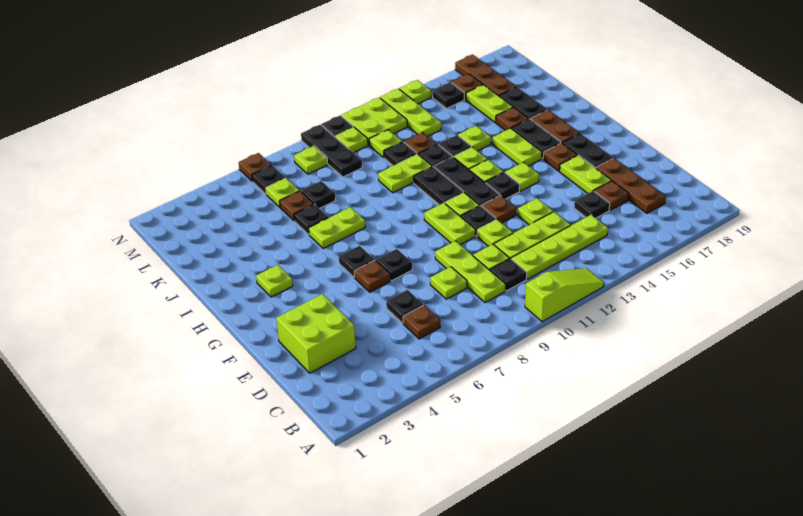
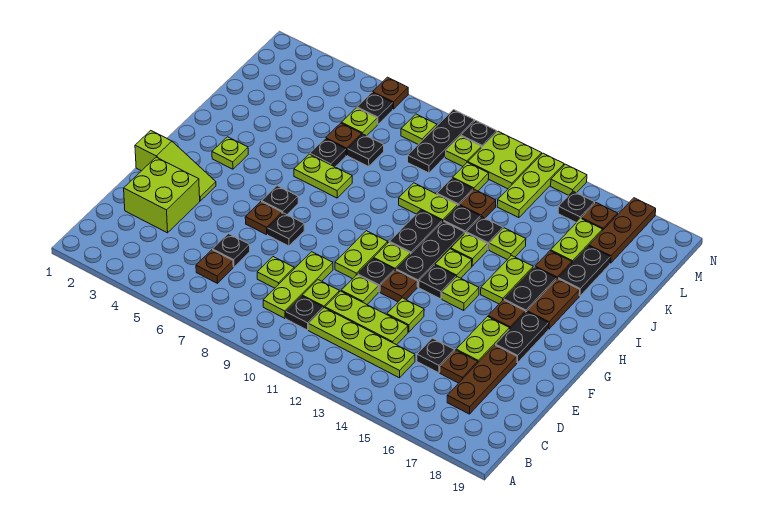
lime slope A10:A12 level 1 top 10 -> lime slope F1:F3 level 1 top 1

